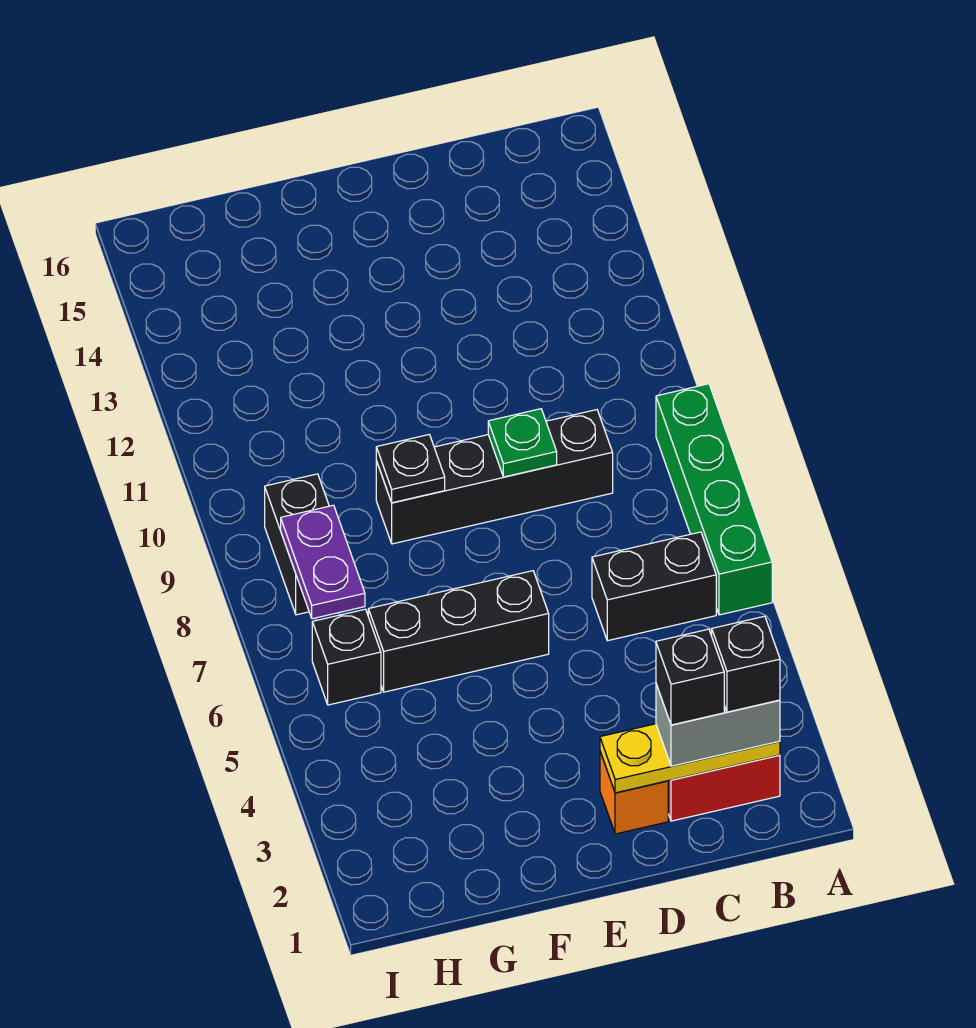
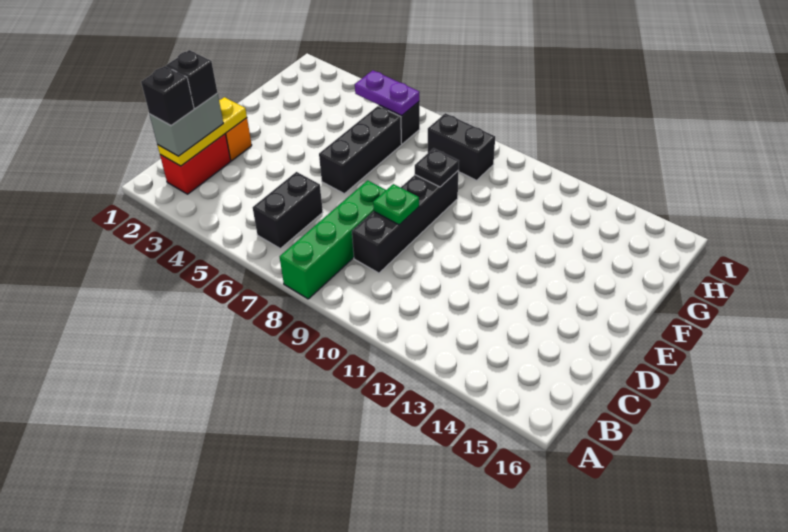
green brick A6:A9 level 1 -> green brick A8:D8 level 1
purple plate H7:H8 level 2 -> purple plate H5:H6 level 2

